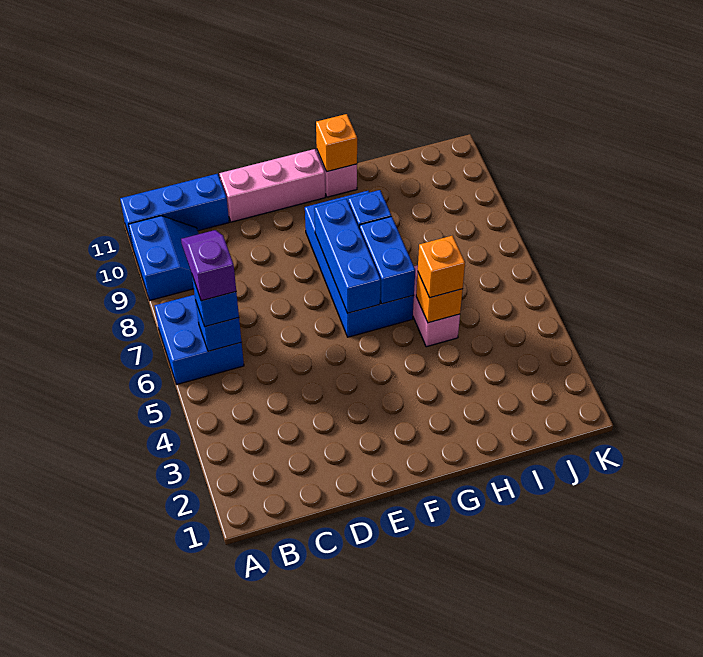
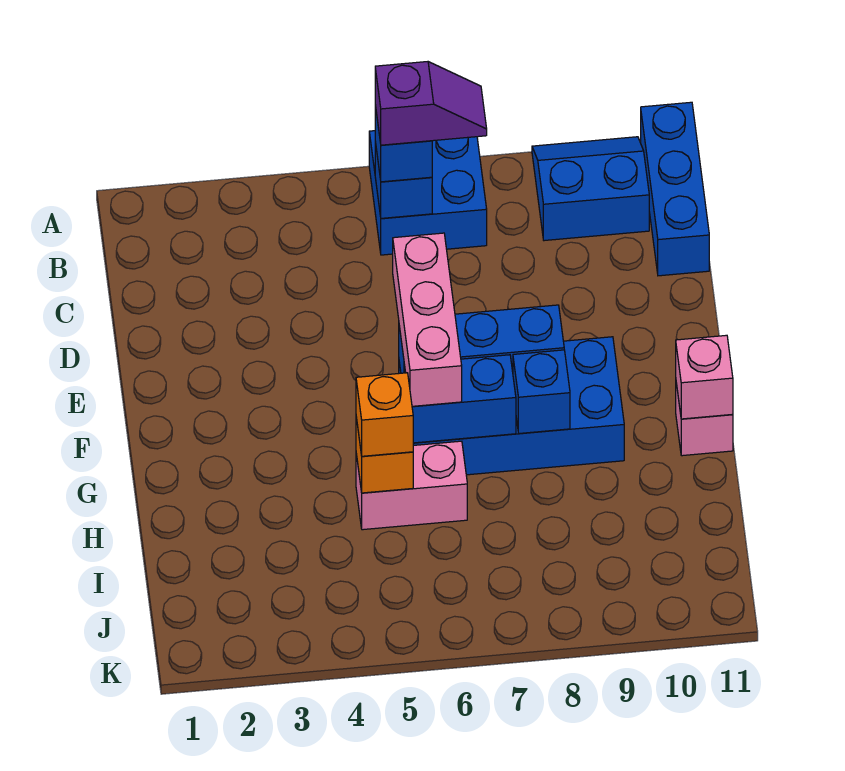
blue slope A9:B10 level 1 top A -> blue slope A9:B10 level 1 top B
pink brick D11:F11 level 1 -> pink brick E6:G6 level 3
orange brick G11 level 2 -> pink brick G11 level 2

